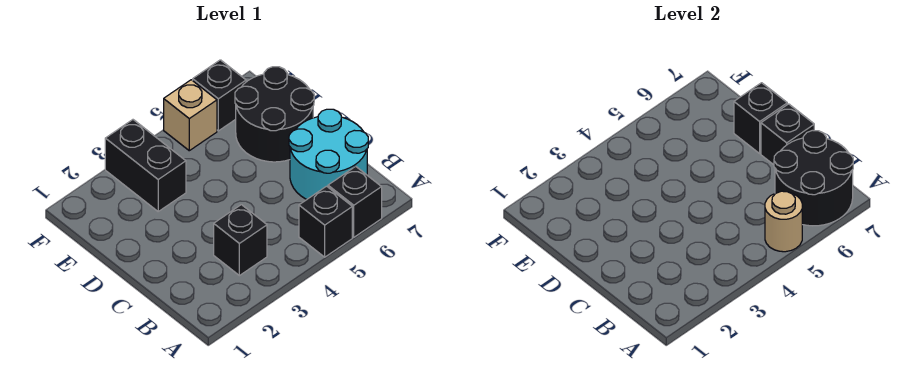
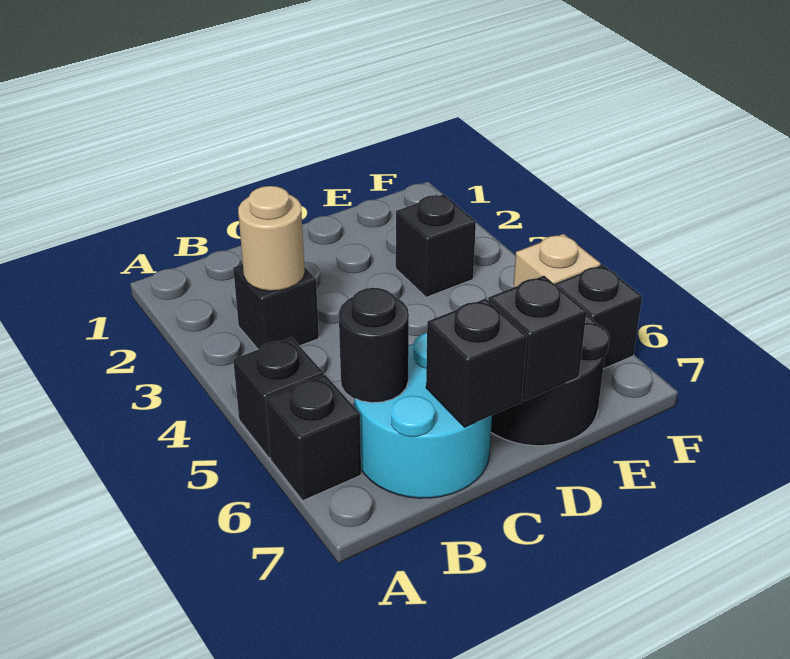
tan round brick A5 level 2 -> tan round brick B3 level 2
black round brick A6:B7 level 2 -> black round brick B6 level 2
black brick E3:F3 level 1 -> black brick E3 level 1

